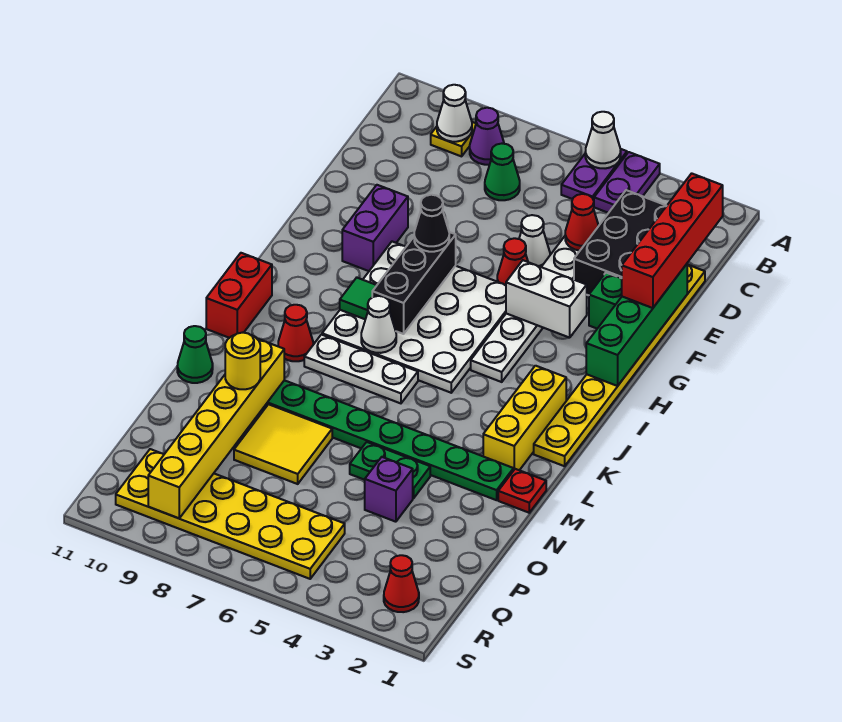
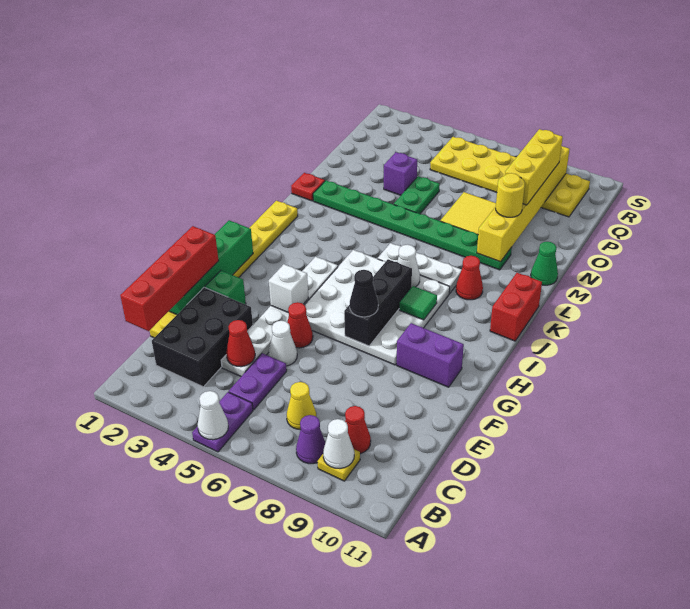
purple plate A4:B4 level 1 -> purple plate C5:D5 level 1
green cone C7 level 1 -> yellow cone C7 level 1
purple brick F9:G9 level 1 -> purple brick G9:G10 level 1
white brick G3:G4 level 2 -> white brick G4 level 2
yellow brick J2:L2 level 1 -> yellow brick O9:Q9 level 3
green plate N4:N5 level 1 -> green plate N5:O5 level 1
red cone R2 level 1 -> red cone C9 level 1

